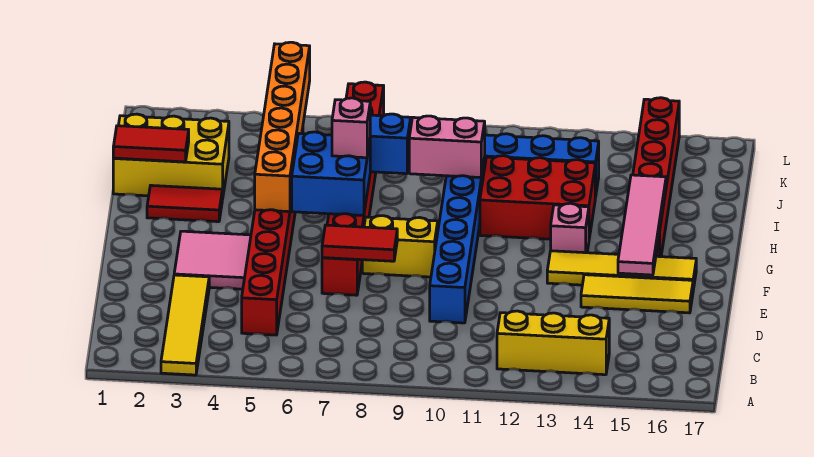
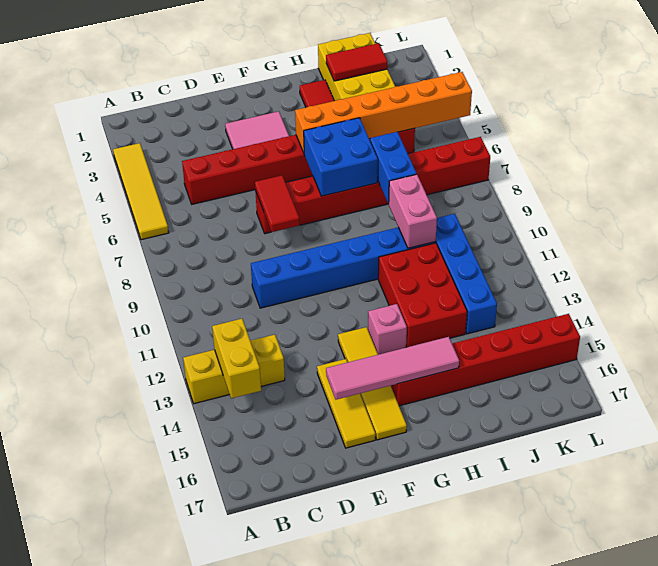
yellow tile A3:D3 level 1 -> yellow tile A3:A6 level 1
yellow brick B12:B14 level 1 -> yellow brick A13:C13 level 1
yellow brick F8:F9 level 1 -> yellow brick B13:B14 level 2
pink brick H7 level 3 -> none
red tile I1:I2 level 2 -> red tile I2:J2 level 2

